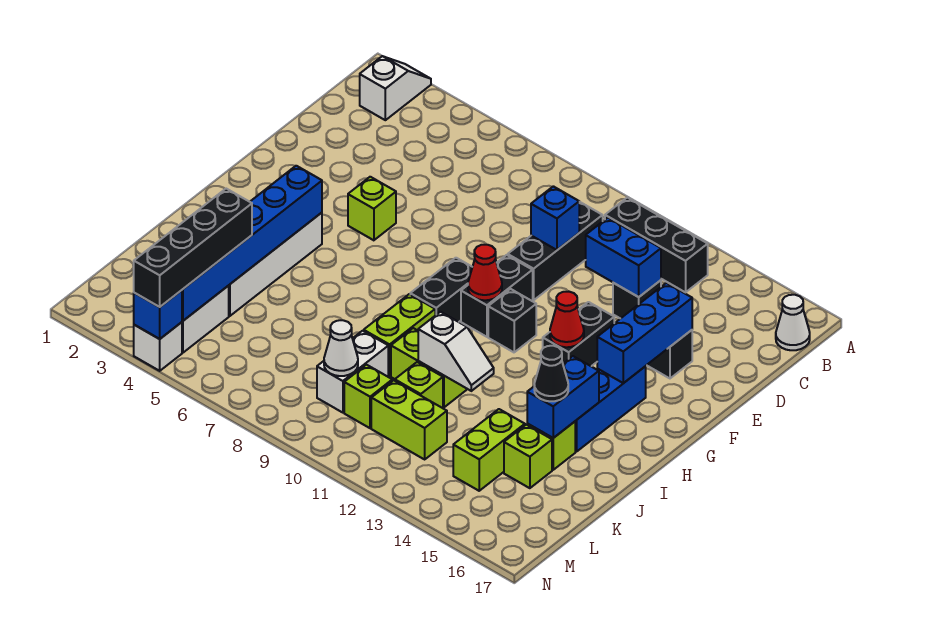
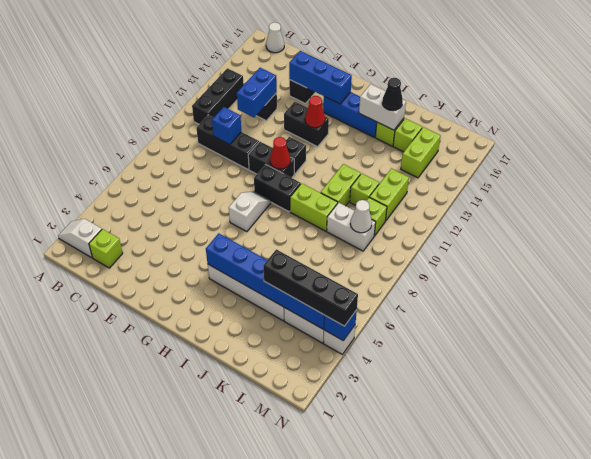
lime brick F5 level 1 -> lime brick C2 level 1
blue brick I15:J15 level 2 -> white brick I15:J15 level 2
white slope J11:J12 level 2 top 11 -> white slope G7:G8 level 1 top 7
lime brick K14:L14 level 1 -> lime brick L14:L15 level 1

